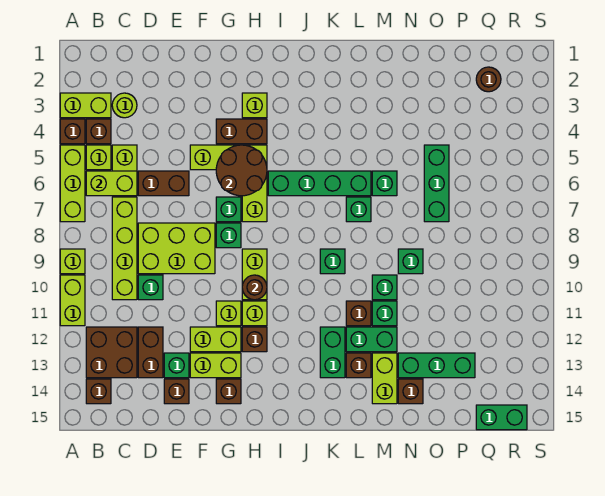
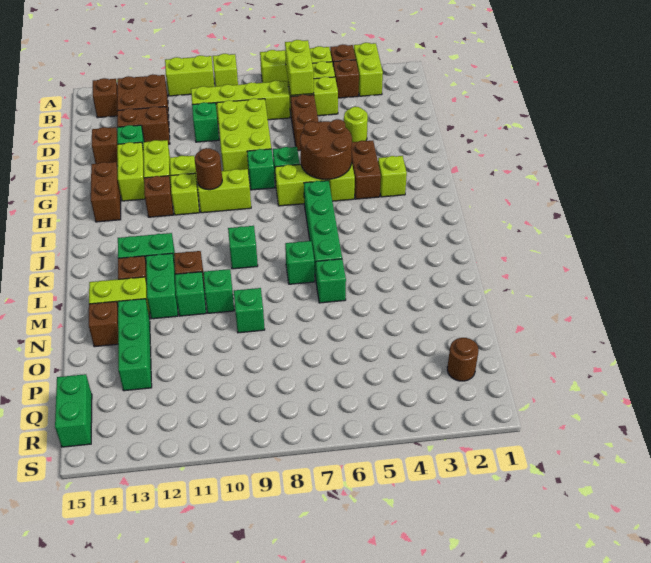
lime round brick C3 level 1 -> lime round brick E4 level 1
brown brick G14 level 1 -> brown brick G14:H14 level 1
green brick O5:O7 level 1 -> none

